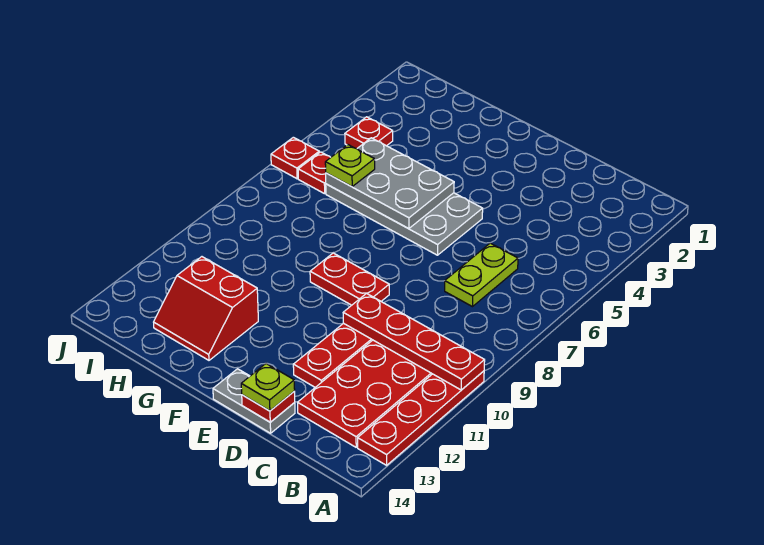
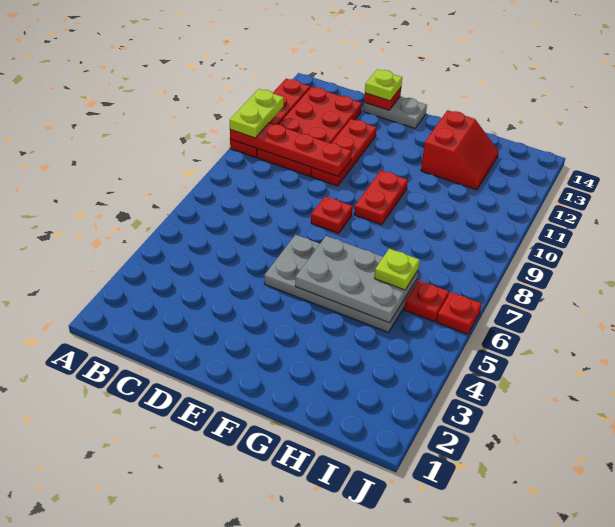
lime plate C6:C7 level 1 -> lime plate A10:A11 level 3
red plate E9:F9 level 1 -> red plate F9:F10 level 1
red slope G12:H13 level 1 top 12 -> red slope G12:H13 level 1 top G
red plate I4 level 1 -> red plate E8 level 1

